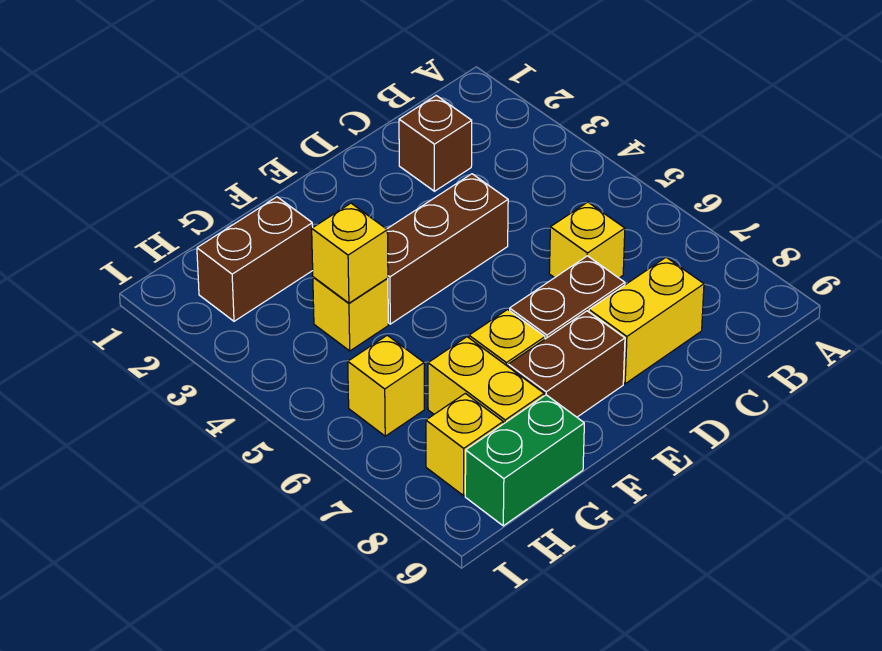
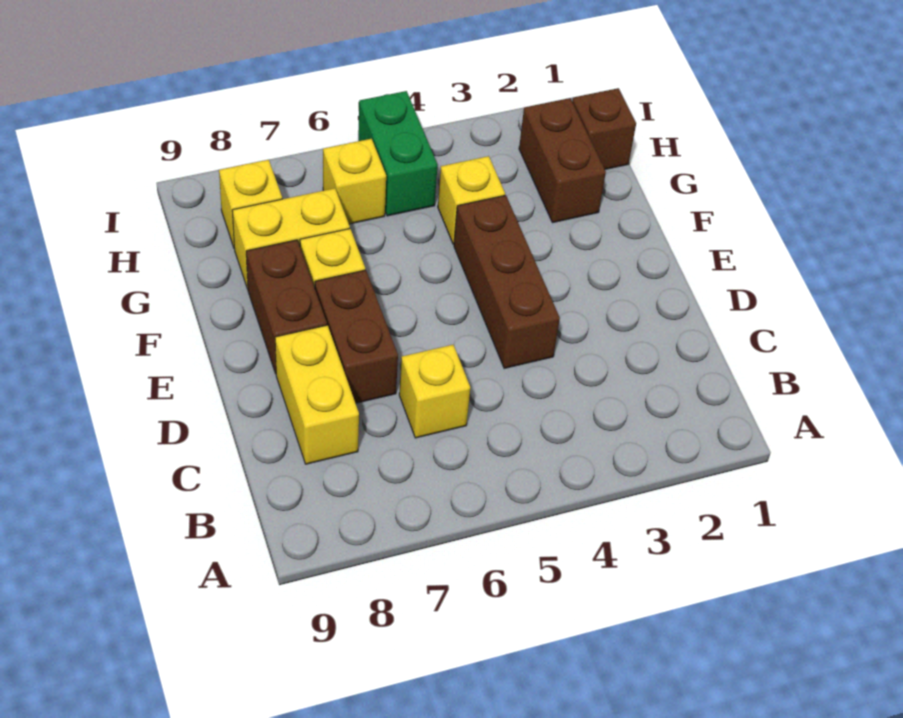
brown brick C2 level 1 -> brown brick H1 level 1
yellow brick G4 level 2 -> none
green brick G9:H9 level 1 -> green brick H5:I5 level 1

